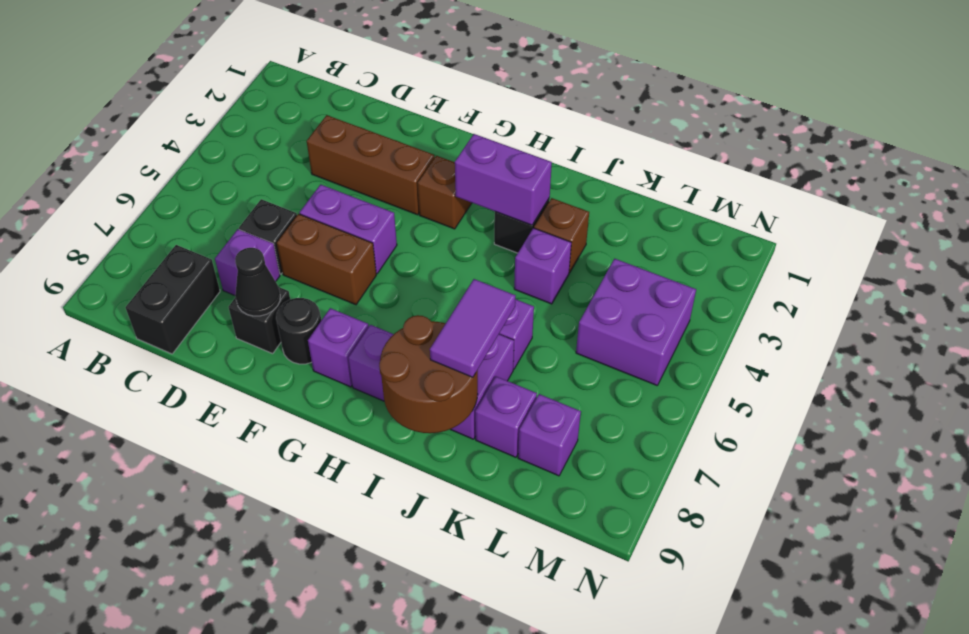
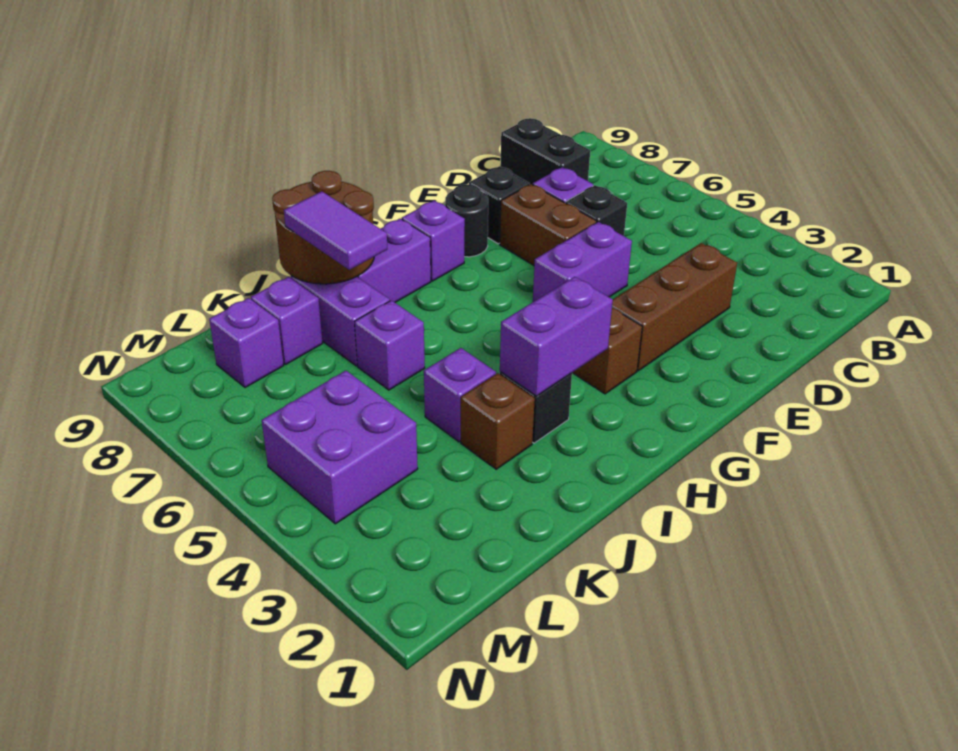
brown brick E6:F6 level 1 -> brown brick E6:E7 level 1
black cone E8 level 2 -> none

